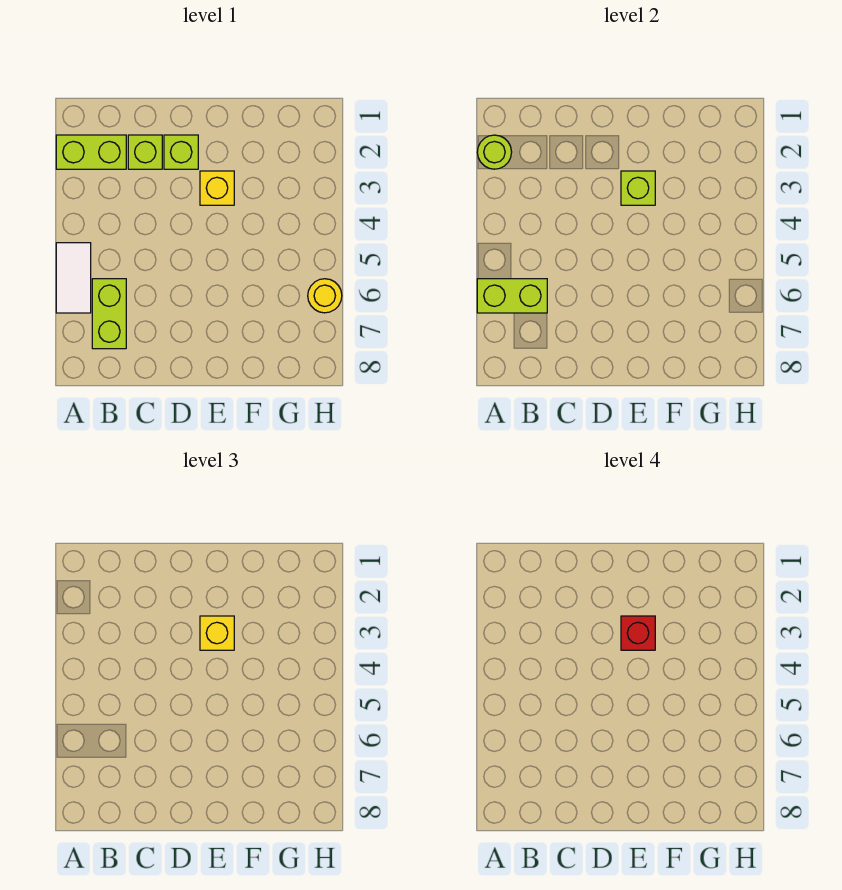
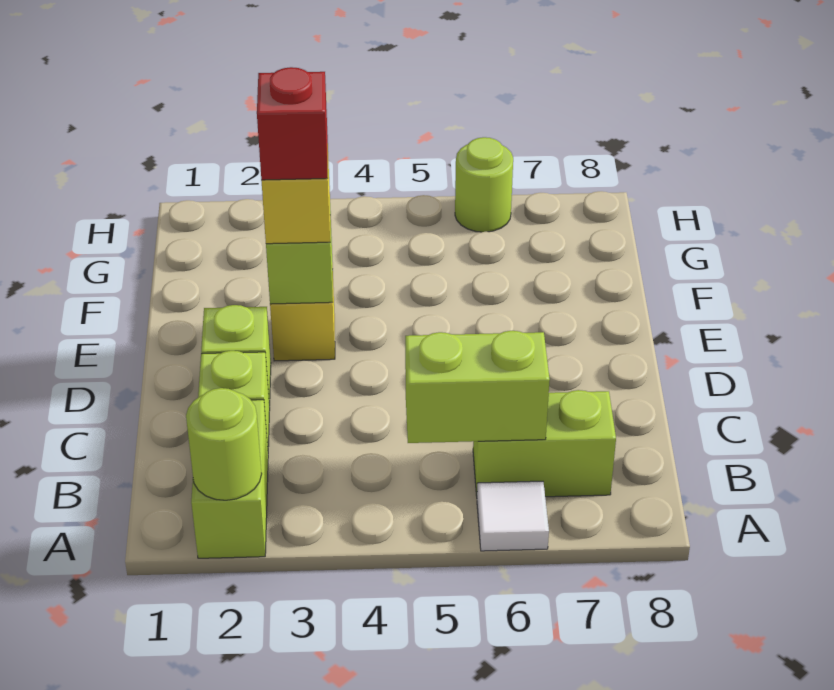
white tile A5:A6 level 1 -> white tile A6 level 1
lime brick A6:B6 level 2 -> lime brick B5:B6 level 2
yellow round brick H6 level 1 -> lime round brick H6 level 1

